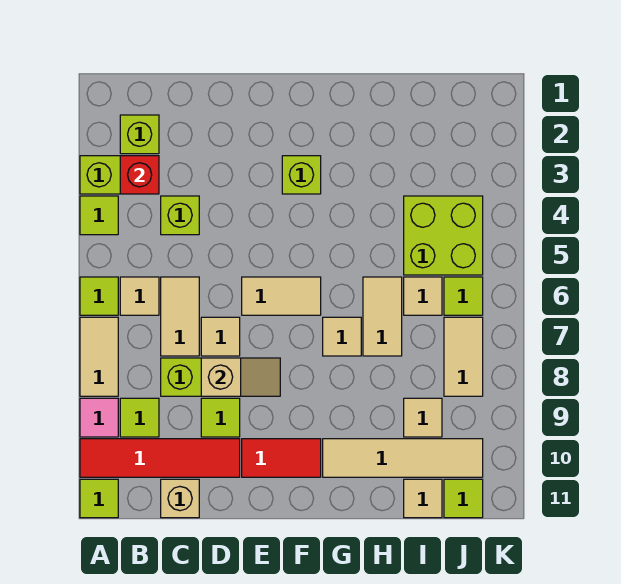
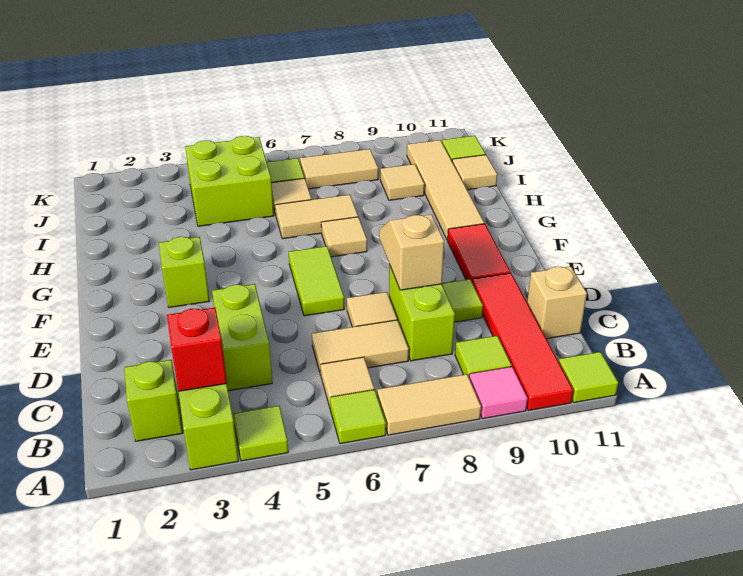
lime brick C4 level 1 -> lime brick C4:D4 level 1
tan tile E6:F6 level 1 -> lime tile E6:F6 level 1

